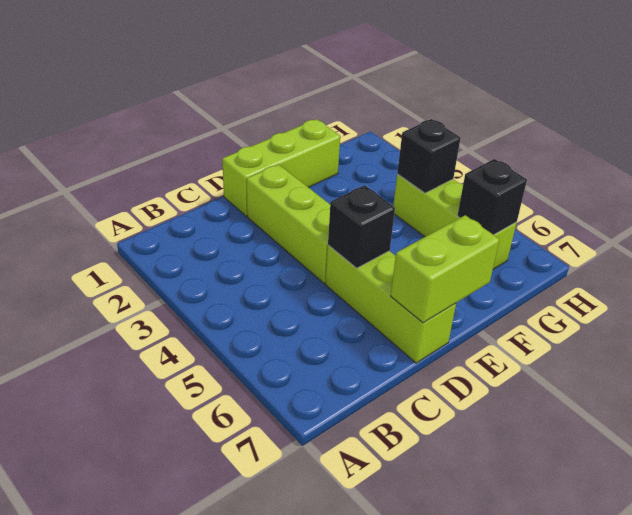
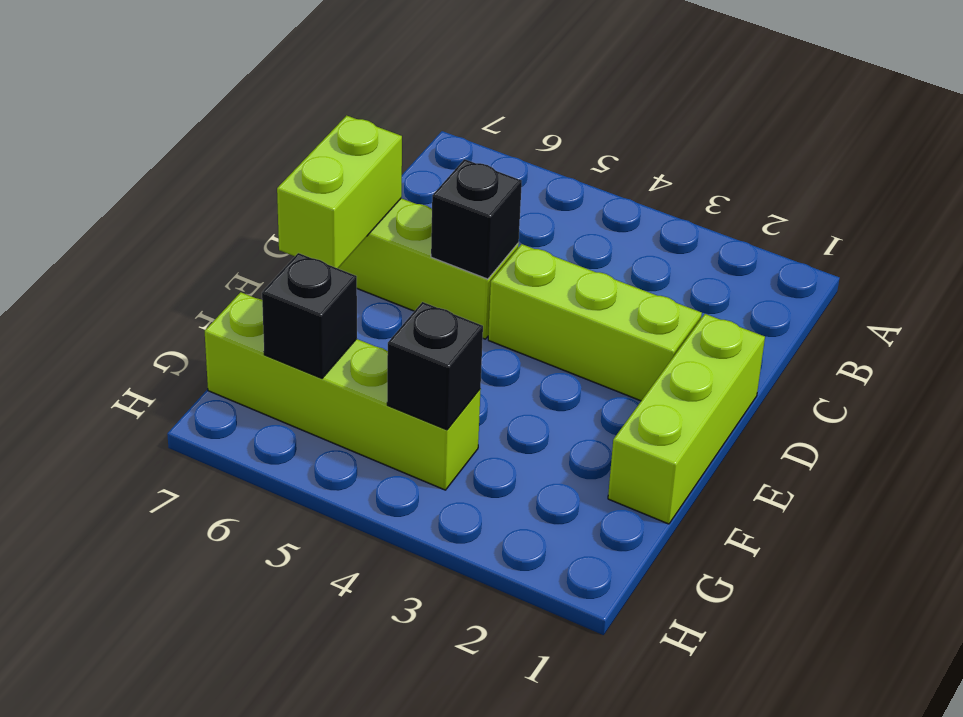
lime brick G4:G6 level 1 -> lime brick G4:G7 level 1

